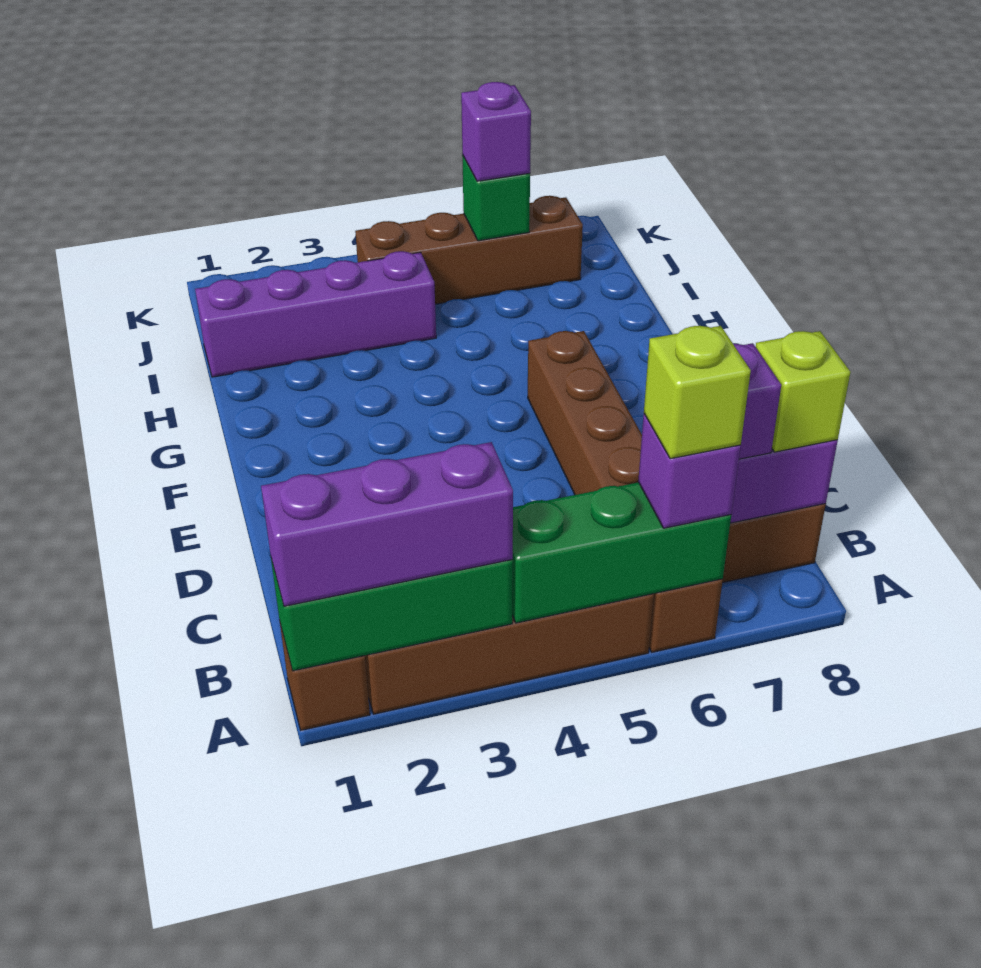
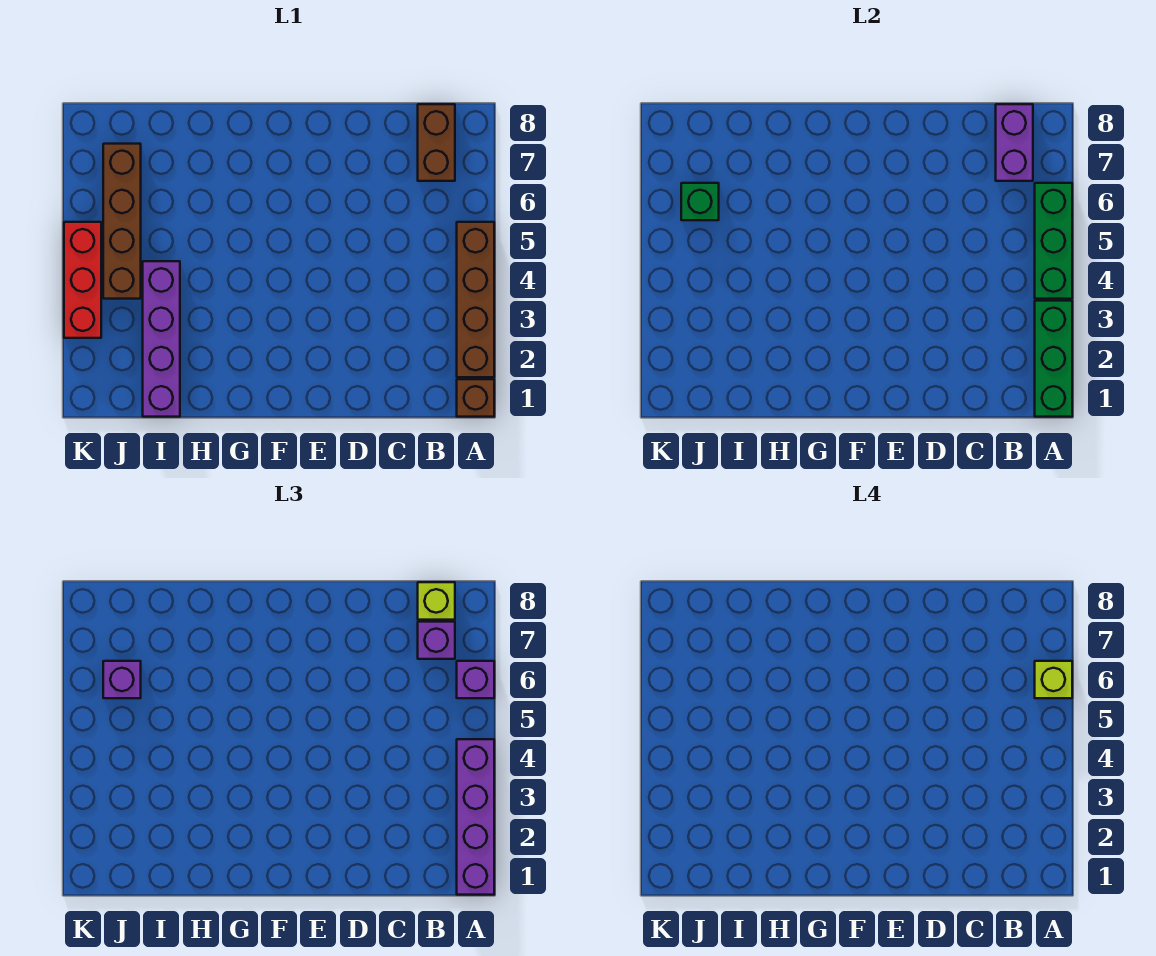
purple brick A1:A3 level 3 -> purple brick A1:A4 level 3
brown brick A6:F6 level 1 -> none
none -> red brick K3:K5 level 1

